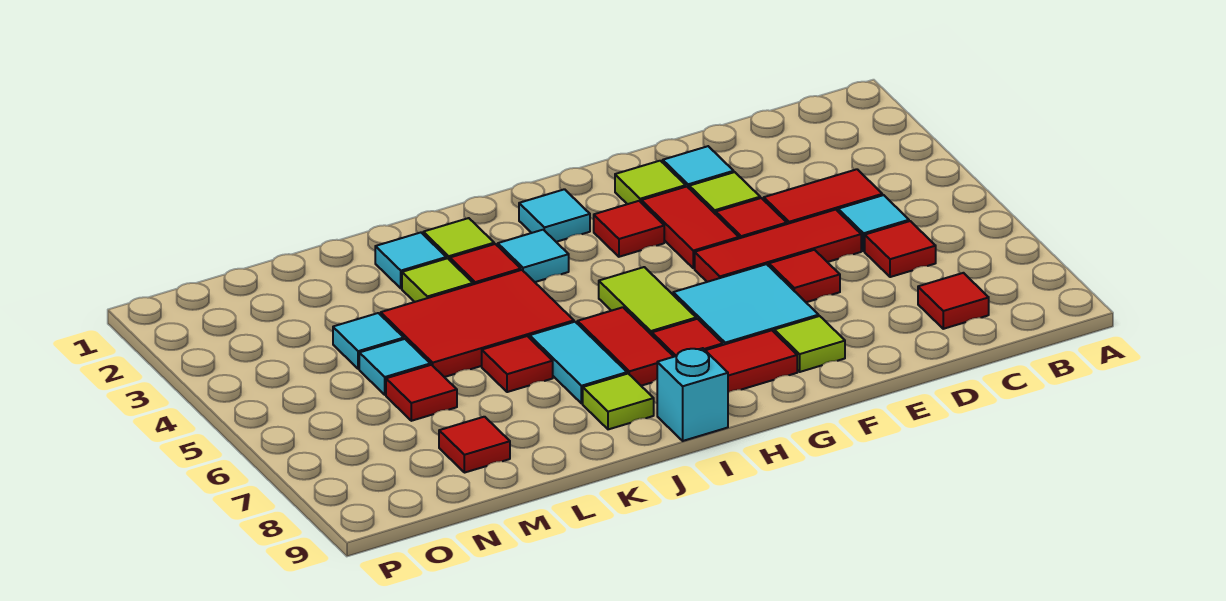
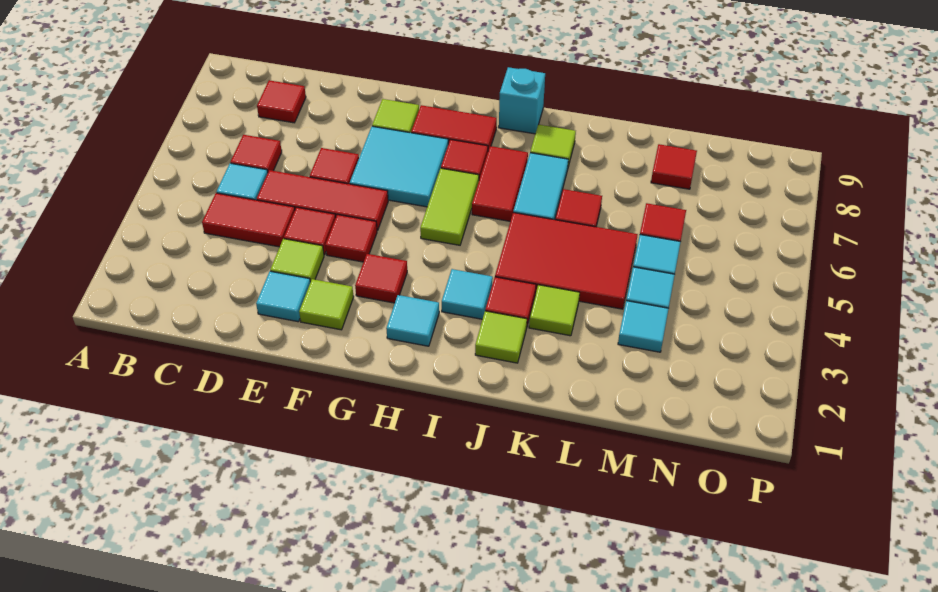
red tile F3:F4 level 1 -> red tile F4 level 1
cyan tile K2 level 1 -> cyan tile M3 level 1

